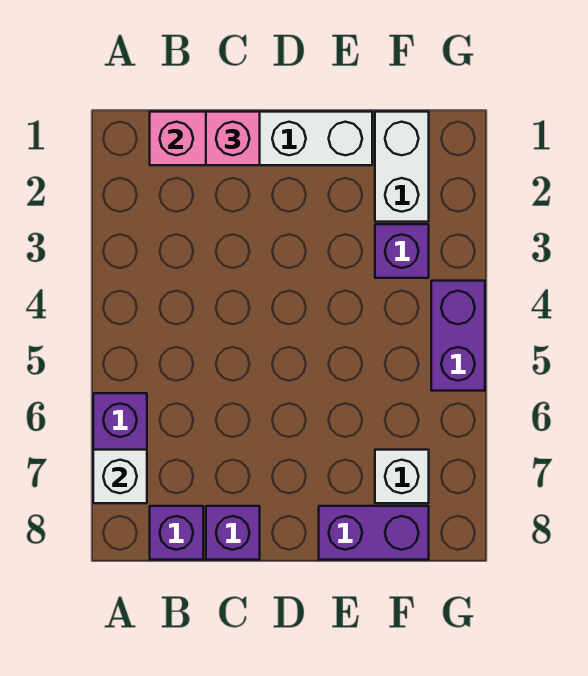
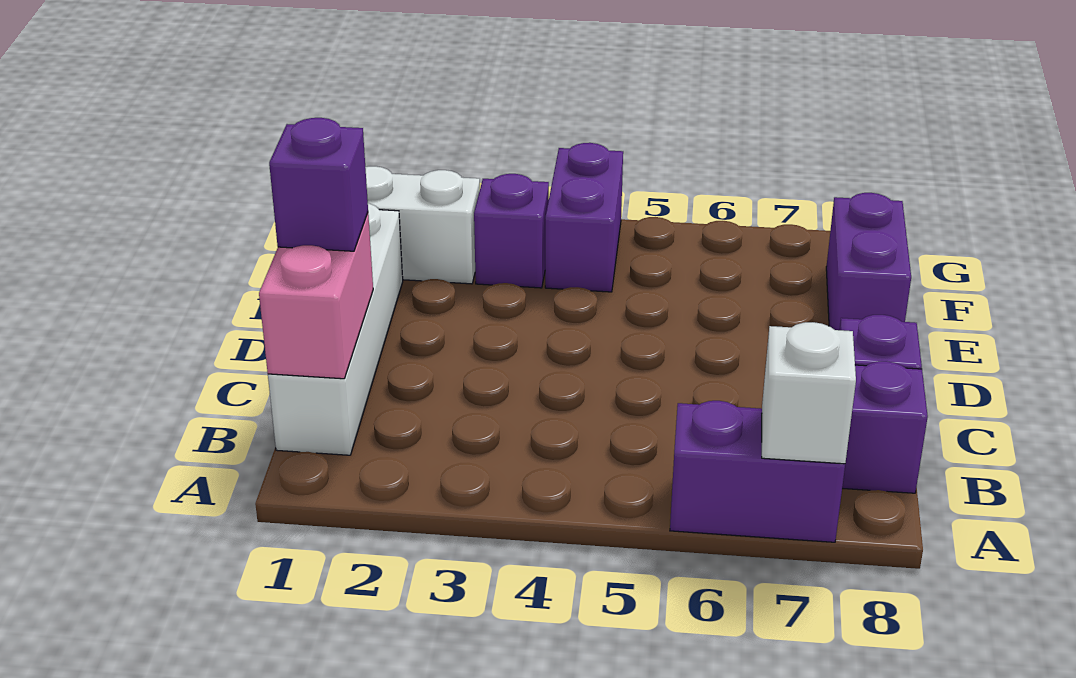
pink brick C1 level 3 -> purple brick C1 level 3
white brick F7 level 1 -> none
purple brick G4:G5 level 1 -> purple brick F4:G4 level 1

